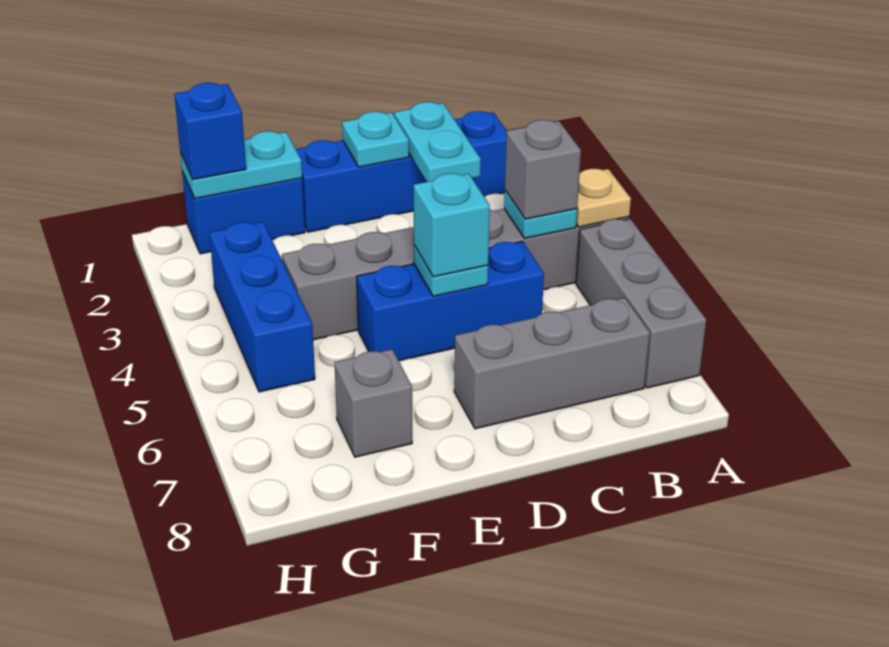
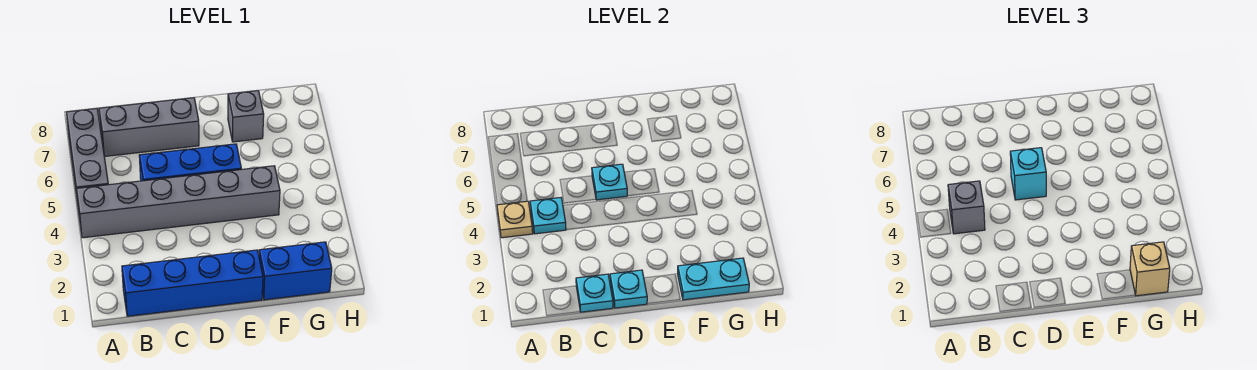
cyan plate C1:C2 level 2 -> cyan plate C1 level 2
blue brick G1 level 3 -> tan brick G1 level 3
blue brick G3:G5 level 1 -> none

